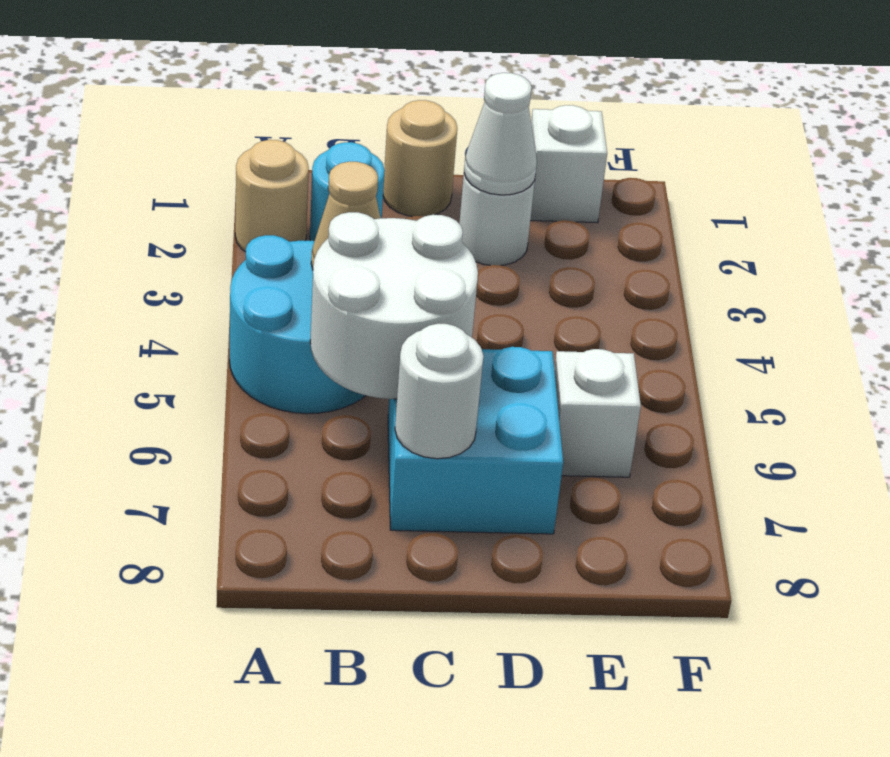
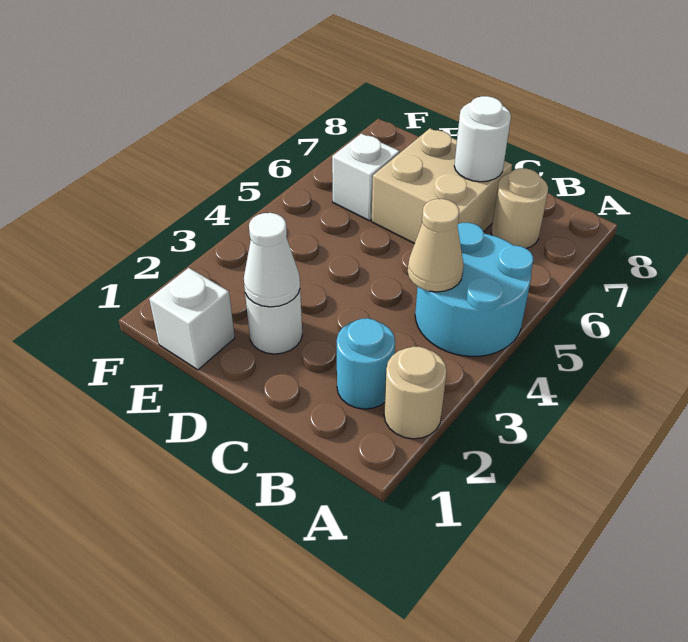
white round brick B5:C6 level 2 -> none
tan round brick C1 level 1 -> tan round brick B7 level 1
cyan brick C6:D7 level 1 -> tan brick C6:D7 level 1

